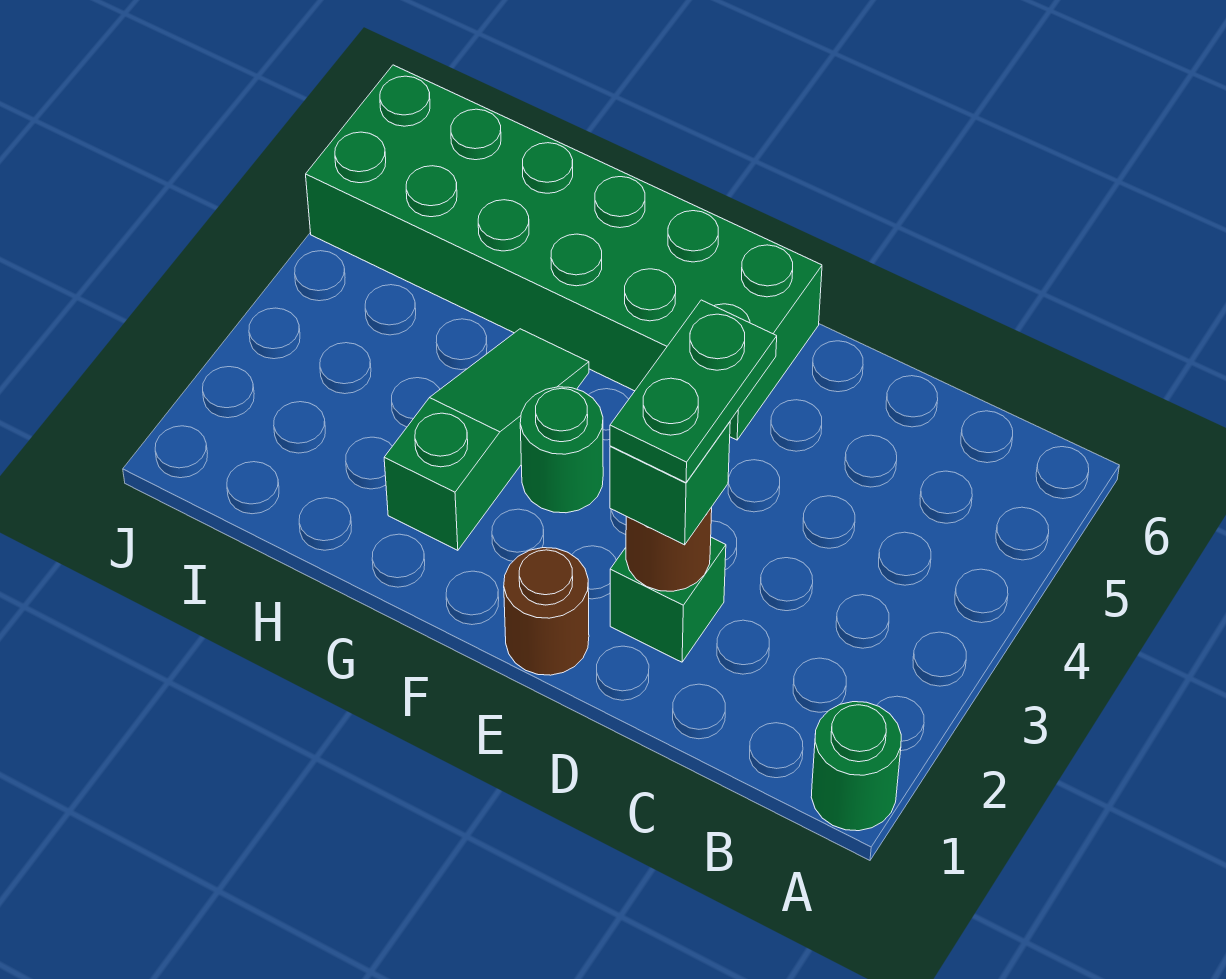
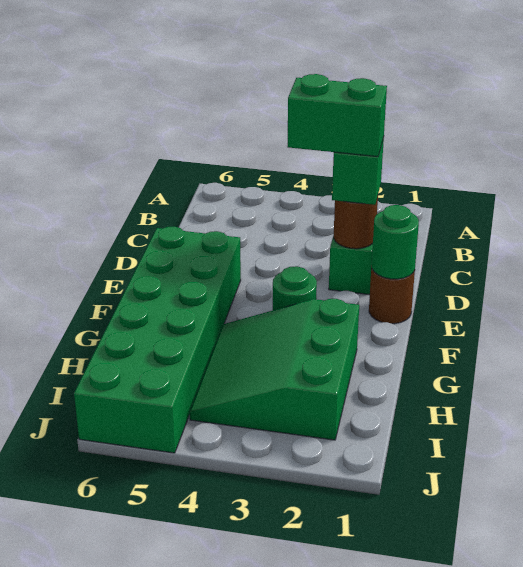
green round brick A1 level 1 -> green round brick E1 level 2
green plate D2:D3 level 4 -> green brick D2:D3 level 4
green slope G2:G4 level 1 top 2 -> green slope G2:I4 level 1 top 2

